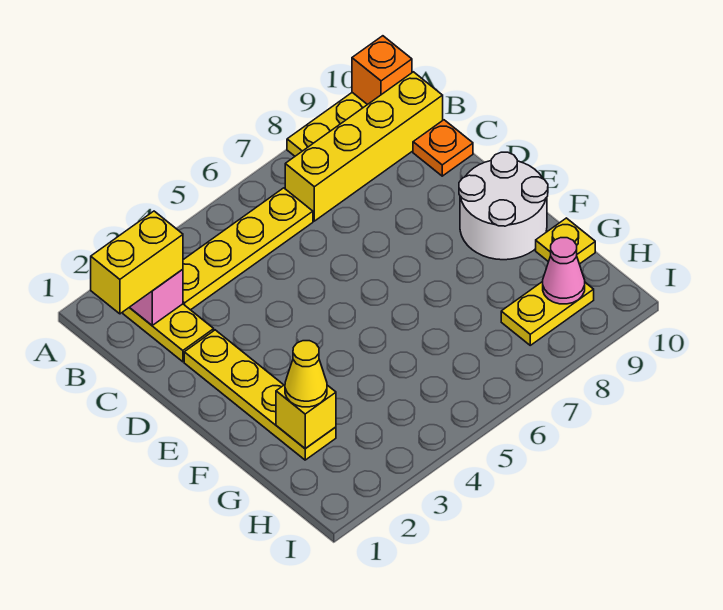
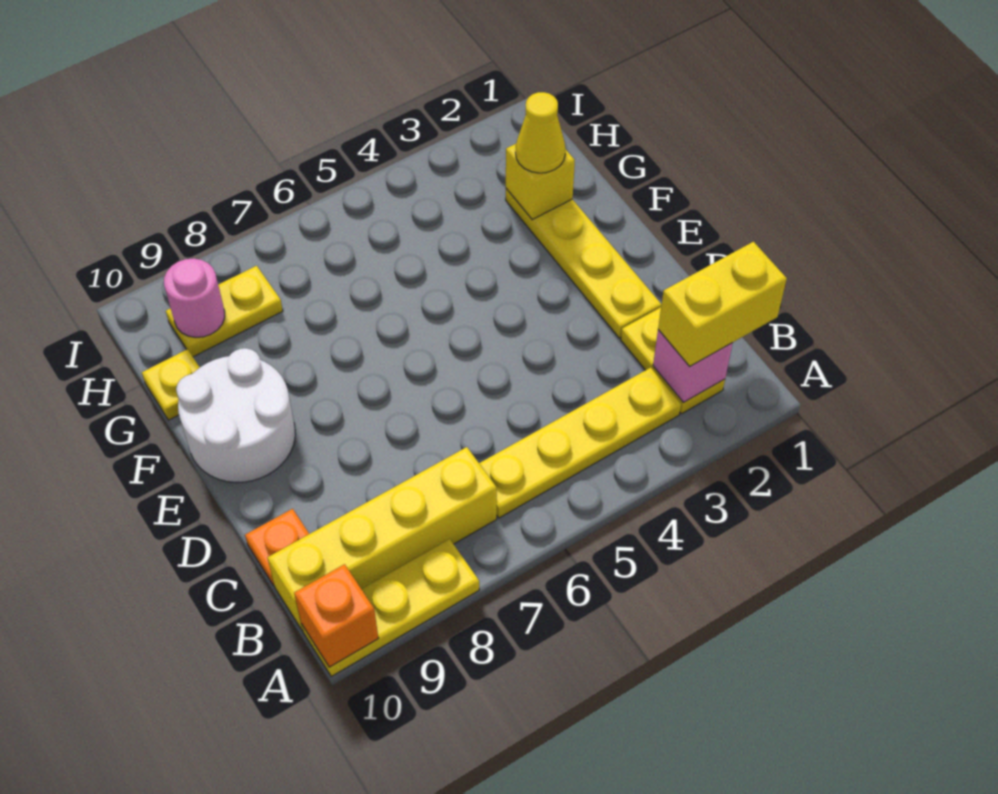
pink cone H9 level 2 -> pink round brick H9 level 2

